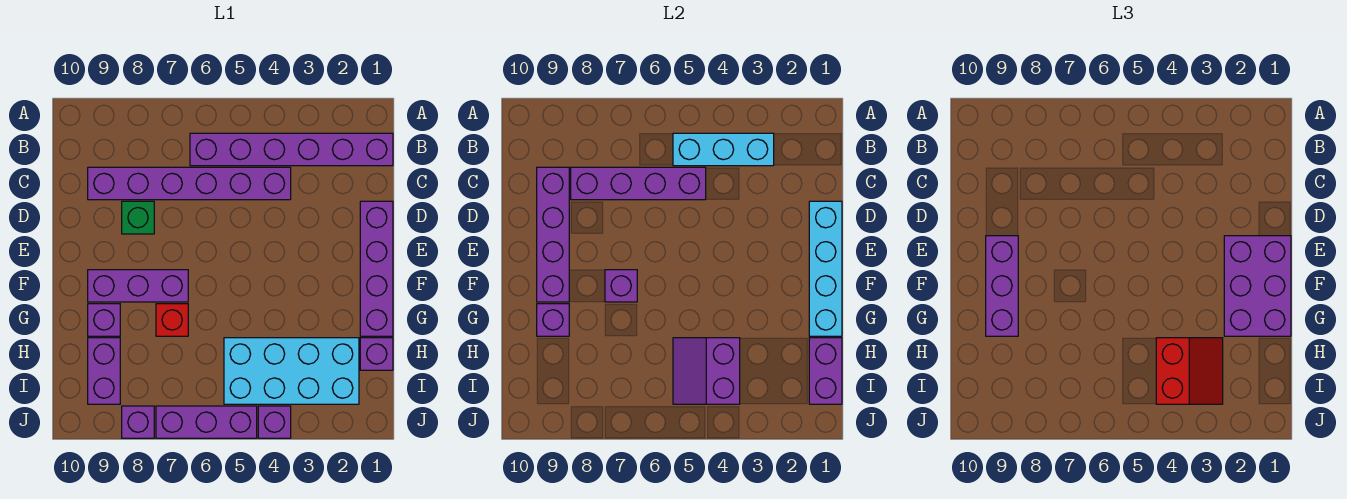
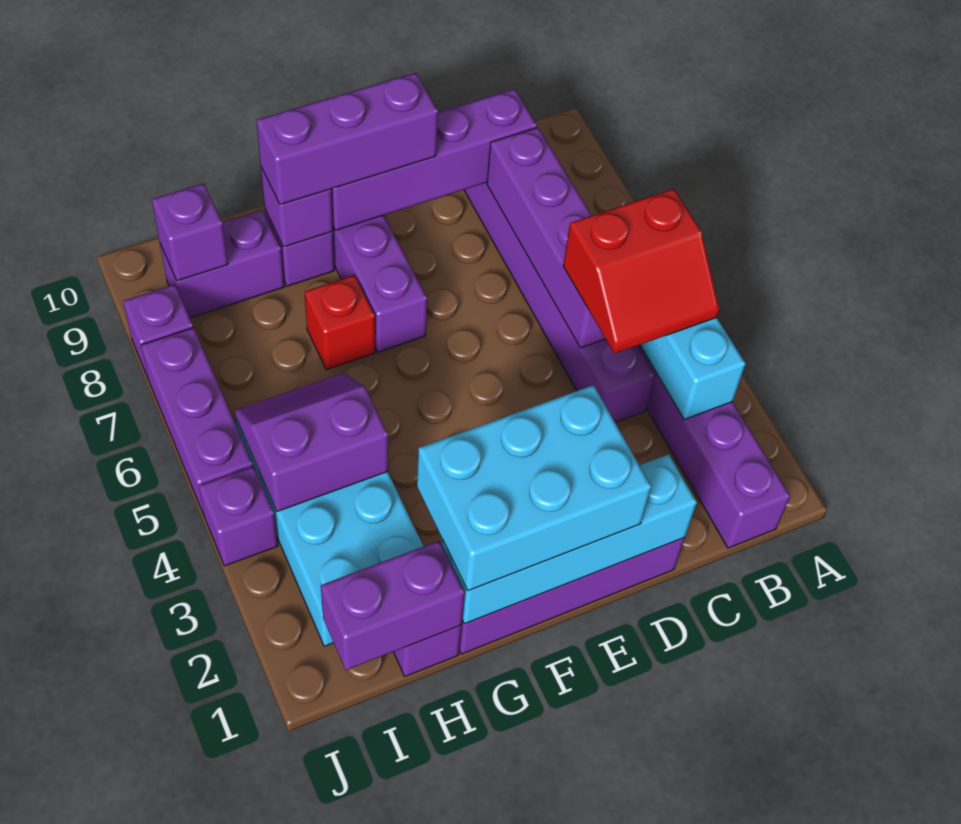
green brick D8 level 1 -> none
purple brick E1:G2 level 3 -> cyan brick E1:G2 level 3
purple brick F7 level 2 -> purple brick I9 level 2
red slope H3:I4 level 3 top 4 -> red slope B4:C5 level 3 top 5

